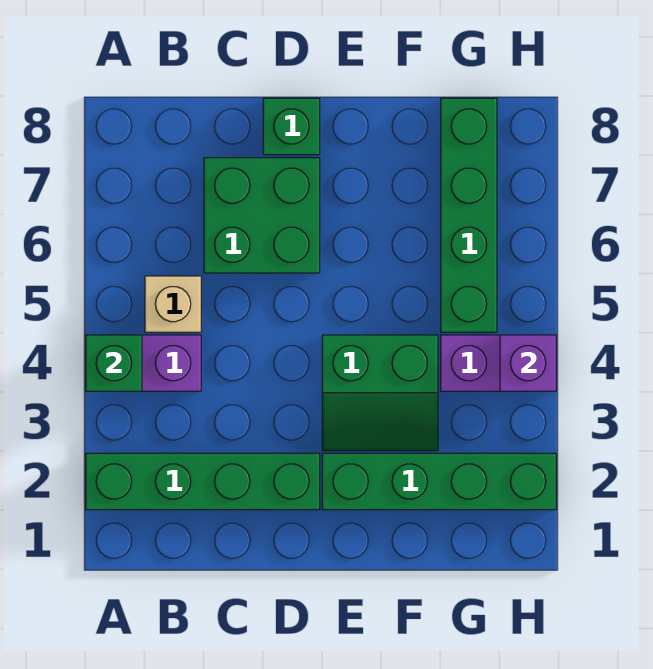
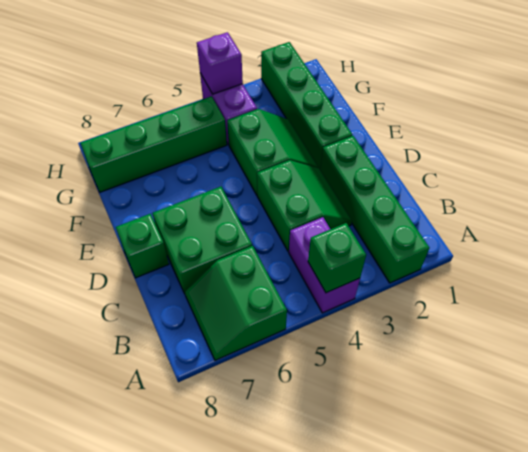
none -> green slope A6:B7 level 1 top 6
tan brick B5 level 1 -> none
none -> green slope C3:D4 level 1 top 4

